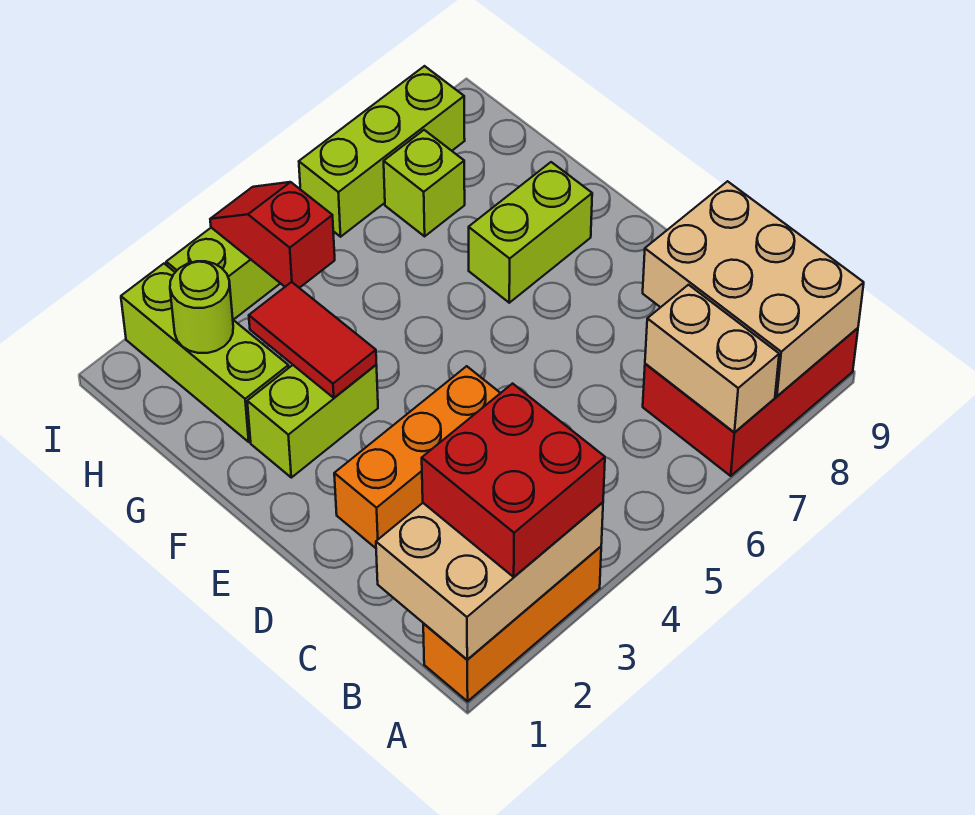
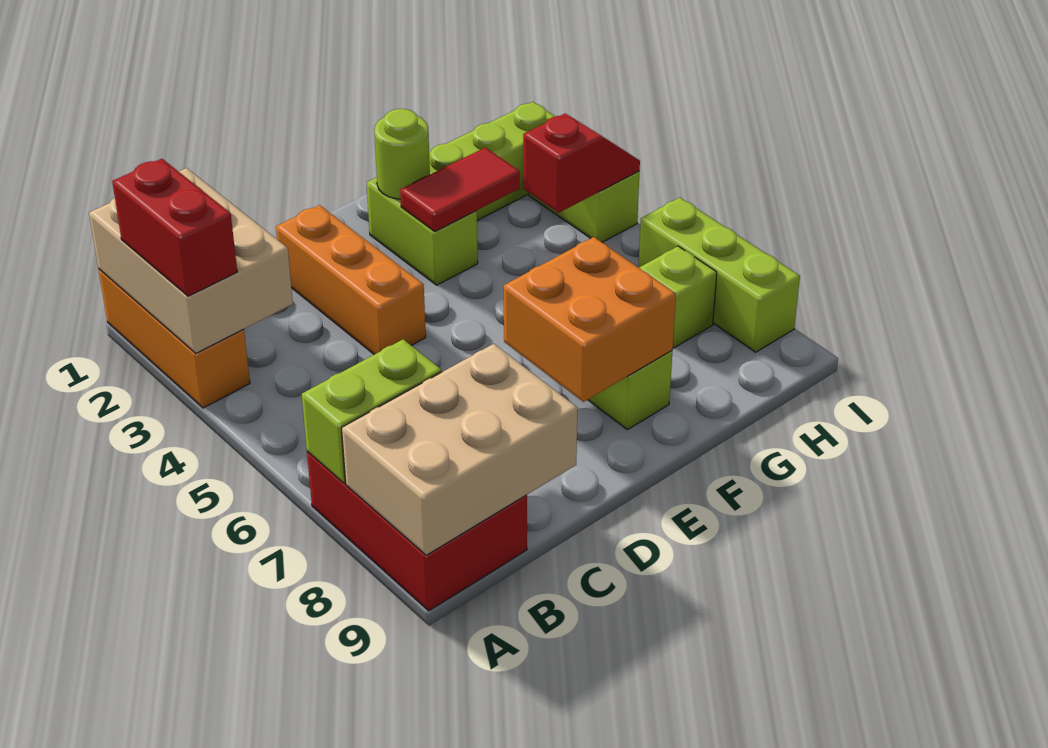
red brick A2:B3 level 3 -> red brick A2:A3 level 3
tan brick A7:B7 level 2 -> lime brick A7:B7 level 2
none -> orange brick E7:F8 level 2
lime round brick H2 level 2 -> lime round brick F2 level 2

